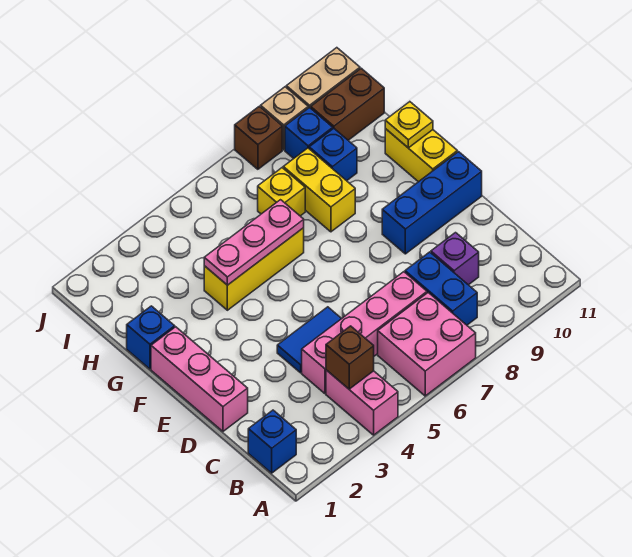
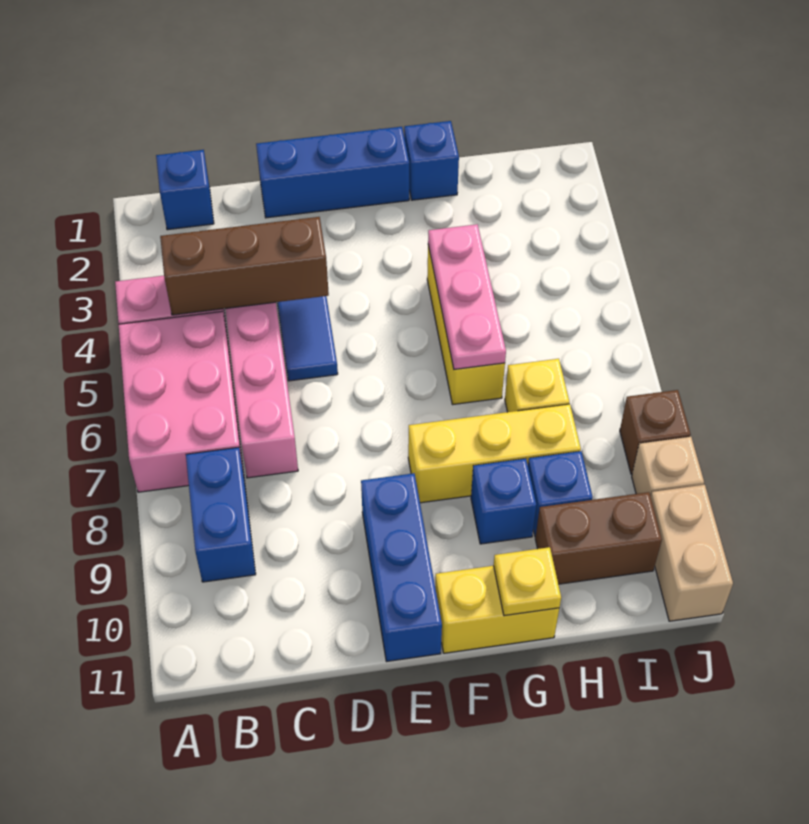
pink brick A6:B7 level 1 -> pink brick A5:B7 level 1
brown brick B4 level 2 -> brown brick B4:D4 level 2
blue brick B8:C8 level 1 -> blue brick B8:B9 level 1
purple brick C9 level 1 -> none
pink brick D1:F1 level 1 -> blue brick D1:F1 level 1
yellow brick G8:H8 level 1 -> yellow brick F8:H8 level 1
blue brick I9 level 1 -> blue brick G9 level 1
brown brick I10:I11 level 1 -> brown brick H10:I10 level 1

